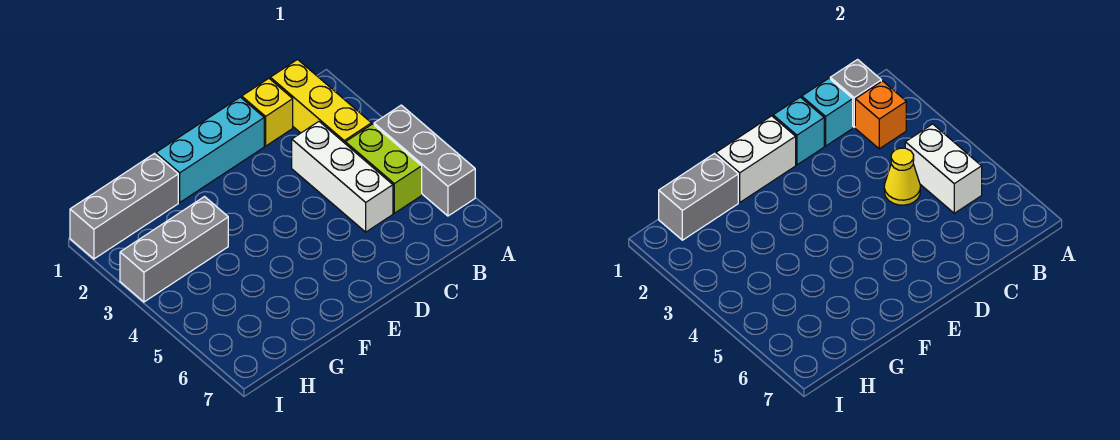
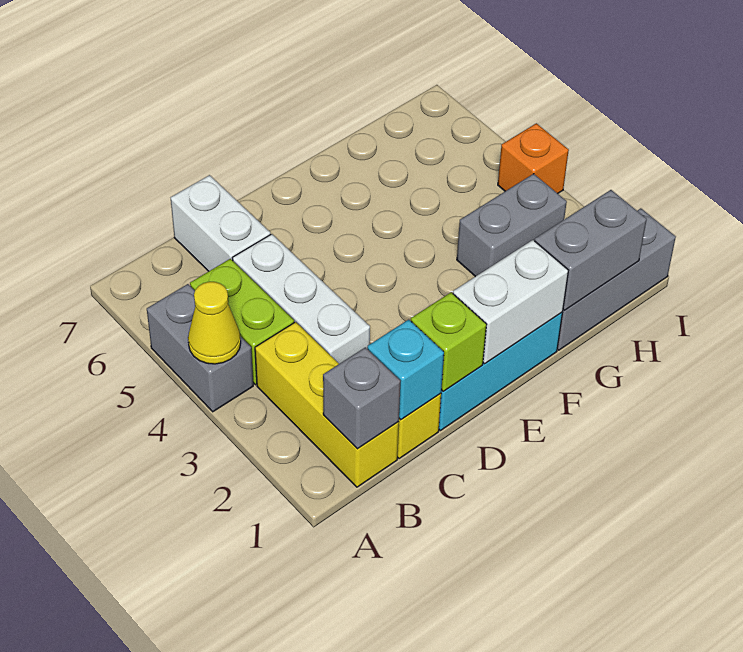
grey brick A4:A6 level 1 -> grey brick A4:A5 level 1
orange brick B2 level 2 -> orange brick I4 level 1
white brick B4:B5 level 2 -> white brick C6:C7 level 1
yellow cone C4 level 2 -> yellow cone A4 level 2
cyan brick D1 level 2 -> lime brick D1 level 2
grey brick G3:I3 level 1 -> grey brick G3:H3 level 1

